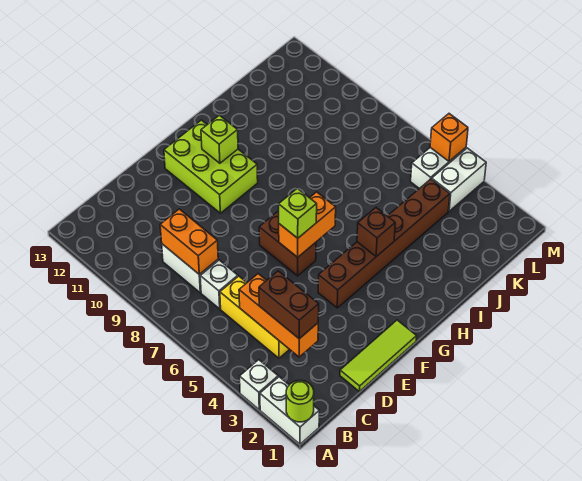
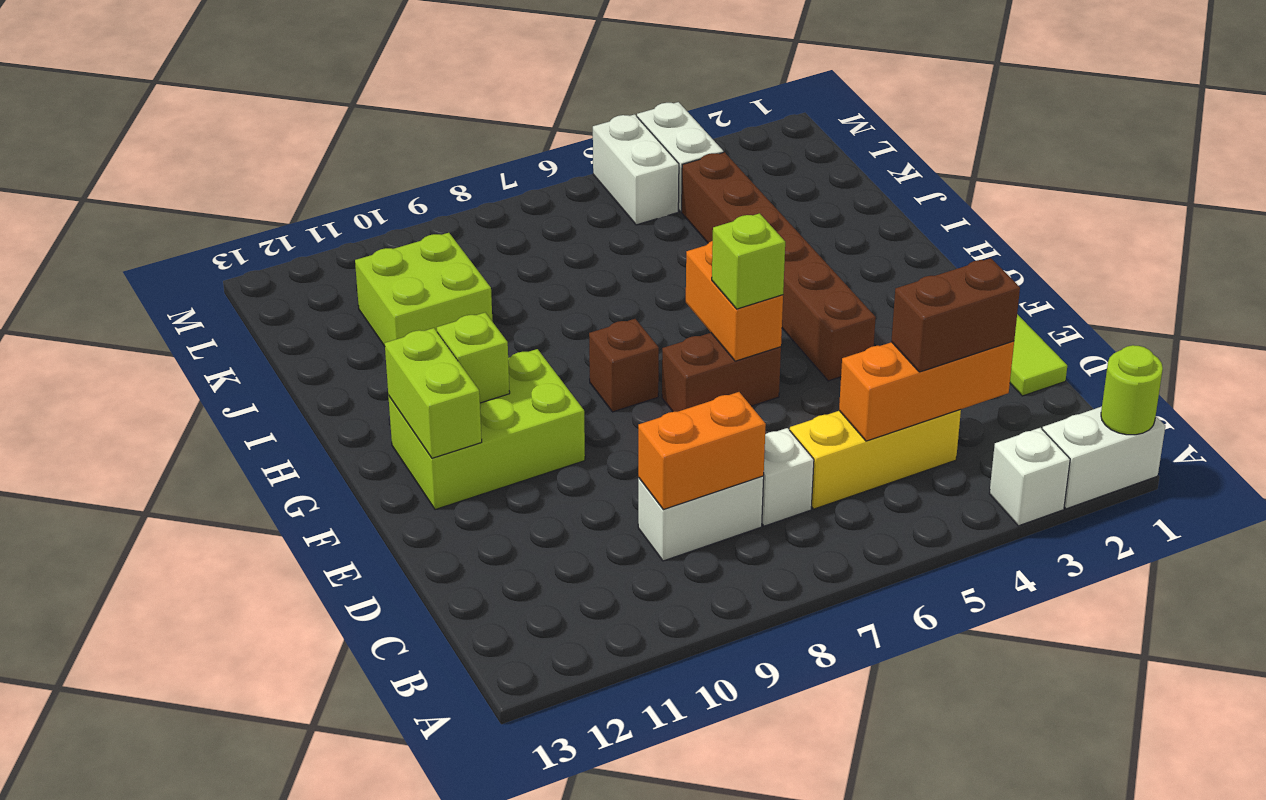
none -> lime brick F12:G12 level 2
brown brick H4 level 2 -> brown brick G8 level 1
none -> lime brick J10:K11 level 1
orange brick M5 level 2 -> none

